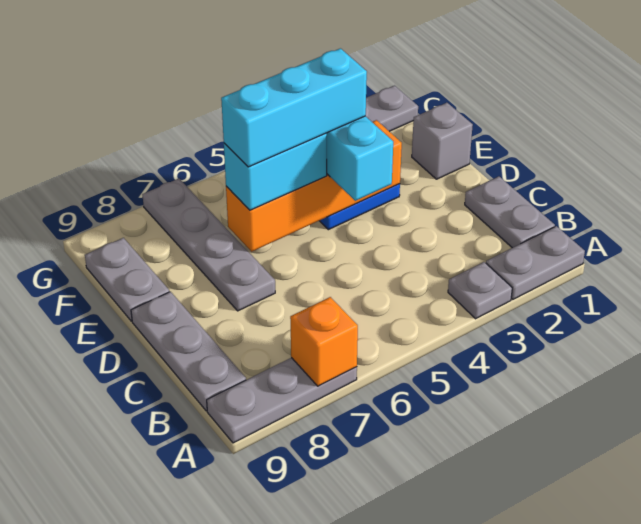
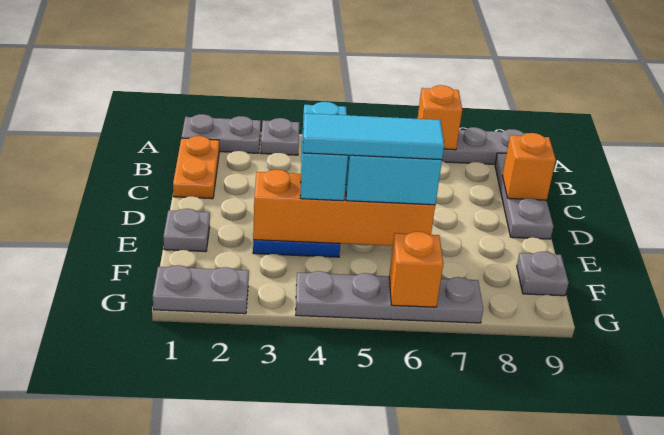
grey plate B1:C1 level 1 -> orange plate B1:C1 level 1
none -> orange brick C9 level 2
grey plate D7:G7 level 1 -> grey plate G4:G7 level 1
grey brick E1 level 1 -> grey plate E1 level 1
cyan brick E4:E6 level 4 -> cyan tile E4:E6 level 4
grey plate E9:F9 level 1 -> grey plate F9 level 1
none -> orange brick G6 level 2

